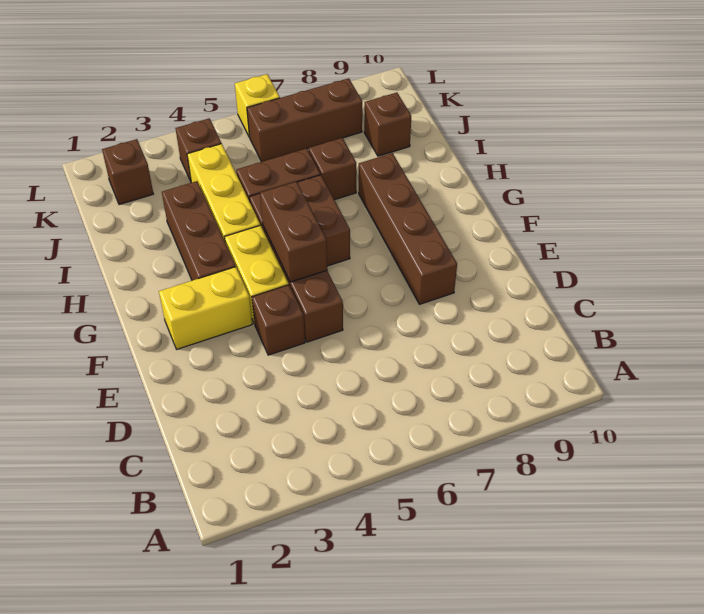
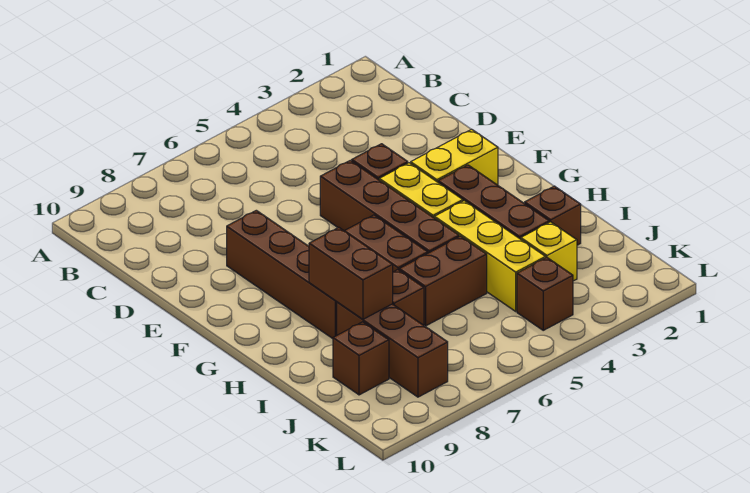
brown brick F5:G5 level 2 -> brown brick H8:I8 level 2
brown brick K2 level 1 -> brown brick I2 level 1
brown brick K6:K8 level 1 -> brown brick I8:K8 level 1
yellow brick L6 level 1 -> yellow brick J3 level 1

